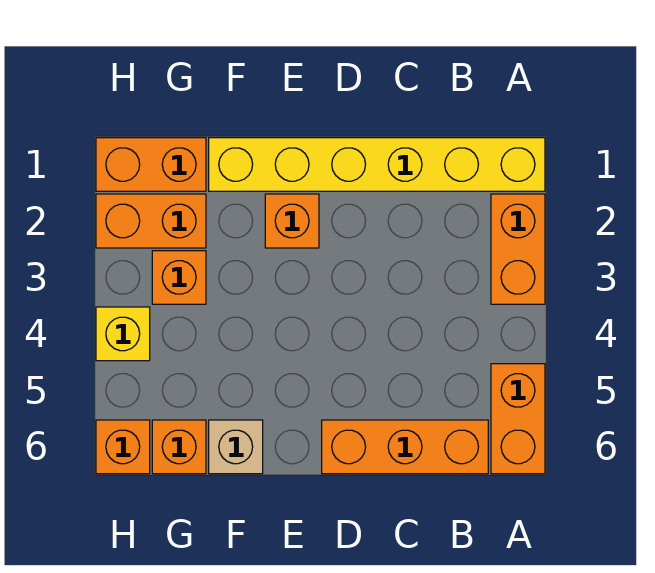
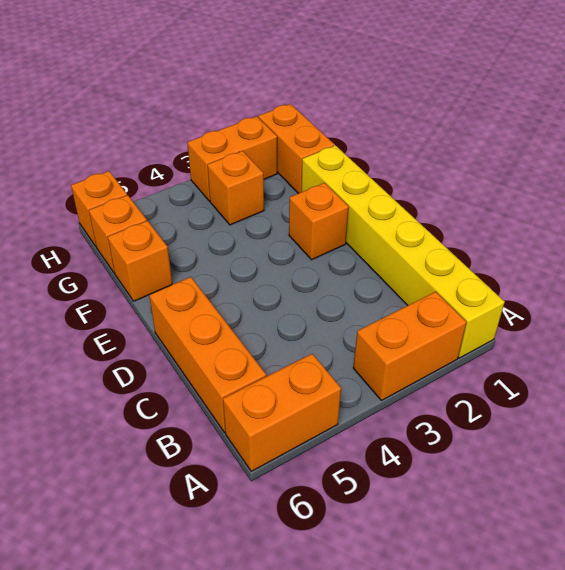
tan brick F6 level 1 -> orange brick F6 level 1
orange brick G2:H2 level 1 -> orange brick H2:H3 level 1
yellow brick H4 level 1 -> none

